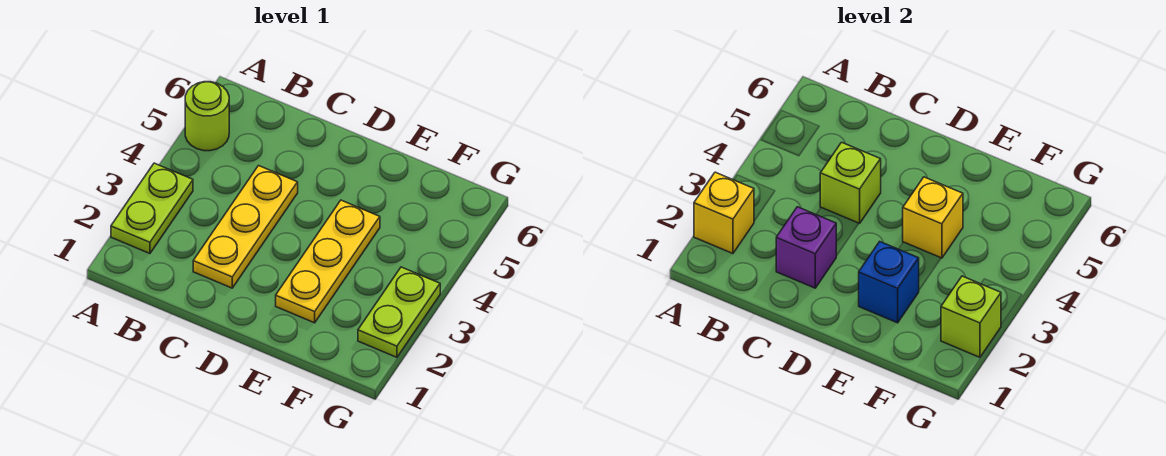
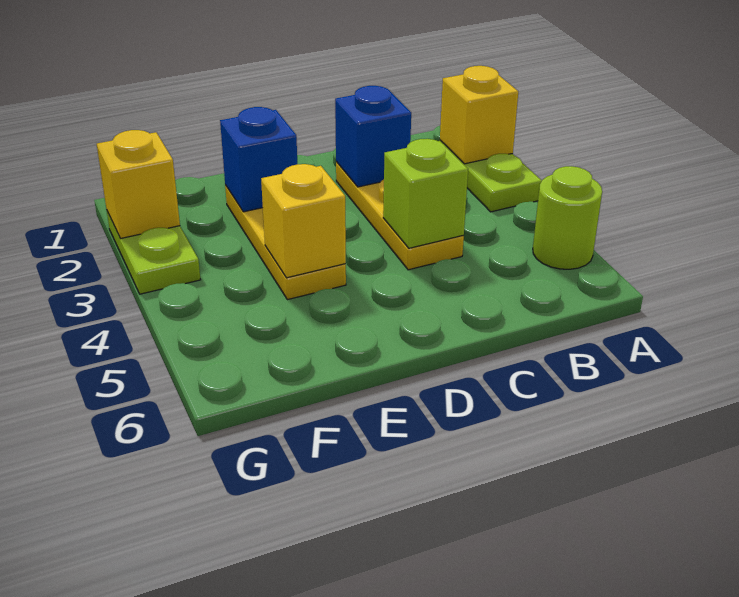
purple brick C2 level 2 -> blue brick C2 level 2
lime brick G2 level 2 -> yellow brick G2 level 2

